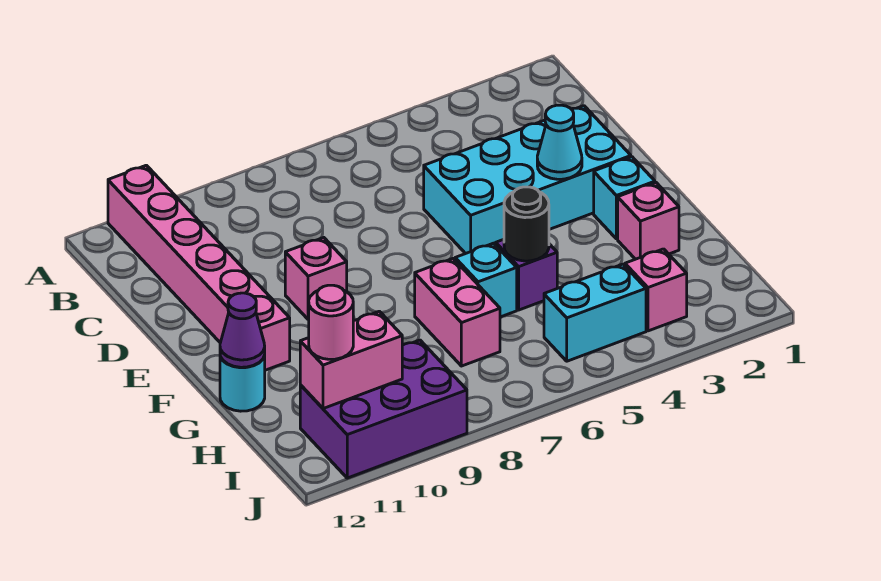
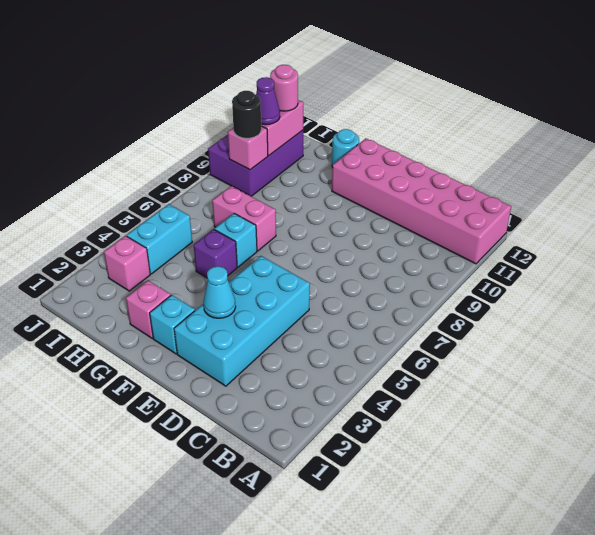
pink brick A11:F11 level 1 -> pink brick A11:F12 level 1
pink brick E9 level 1 -> pink brick I9 level 2
black round brick G5 level 2 -> black round brick I9 level 3
purple cone G12 level 2 -> purple cone I10 level 3

